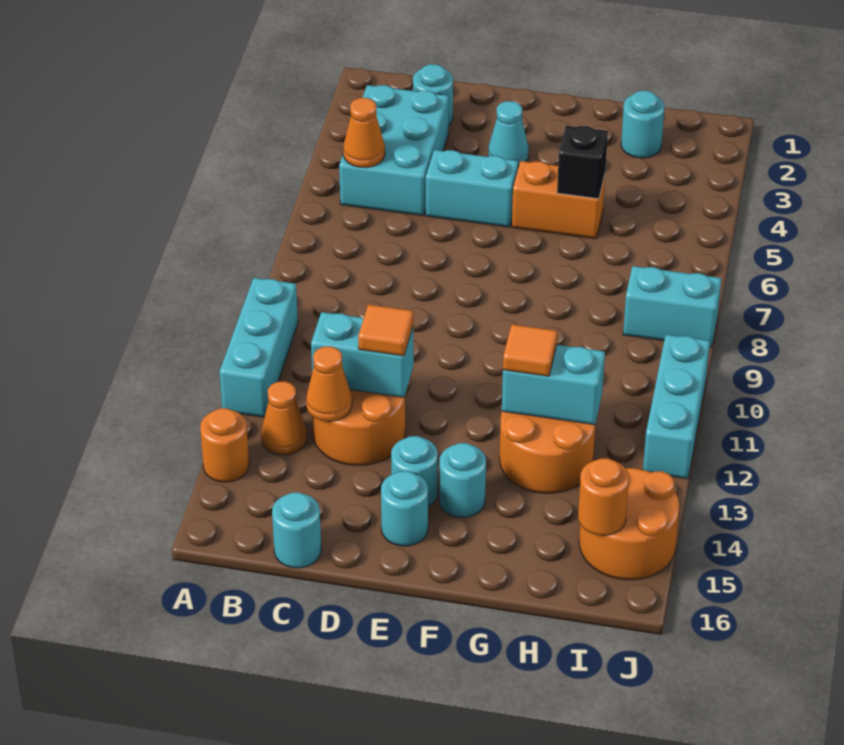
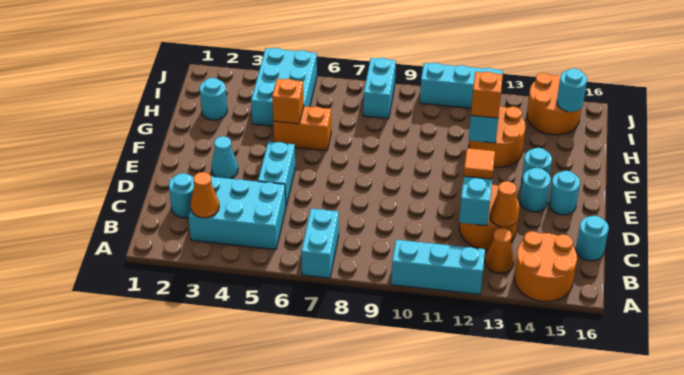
none -> cyan brick A7:B7 level 1
orange round brick A14 level 1 -> orange round brick A14:B15 level 1
orange cone B5 level 2 -> orange cone B3 level 2
orange brick F5:G5 level 1 -> orange brick G5:G6 level 1
black brick G5 level 2 -> orange brick G5 level 2
orange tile G12 level 3 -> orange brick G12 level 3
none -> cyan brick H4:J5 level 1
orange round brick I15 level 2 -> cyan round brick I15 level 2

